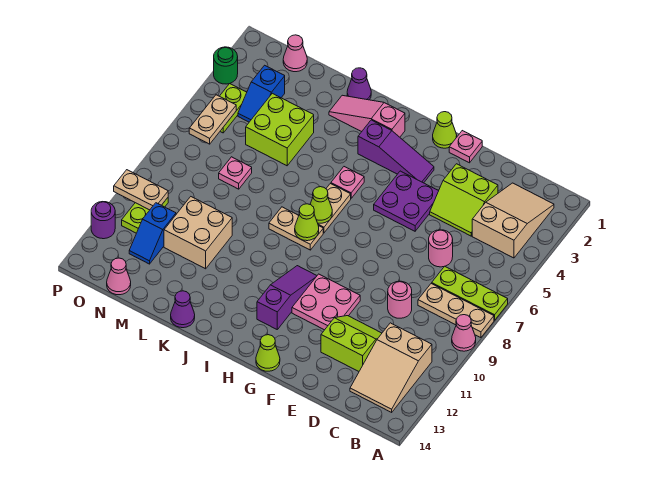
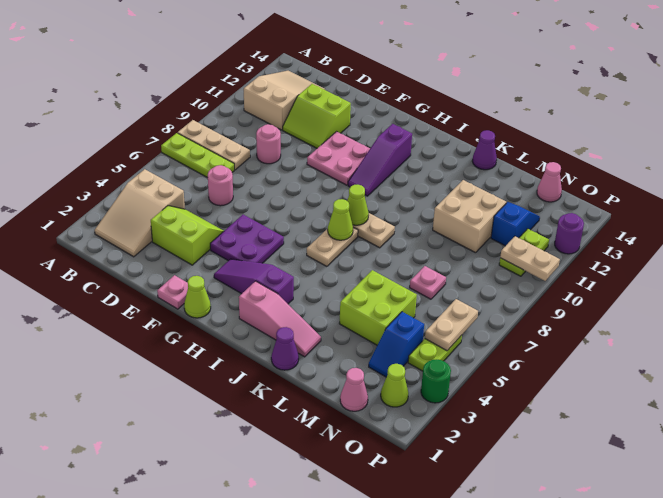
pink cone A9 level 1 -> none
lime cone G14 level 1 -> lime cone O2 level 1
pink plate I5 level 1 -> none
blue slope N3:N4 level 1 top 3 -> blue slope N3:N4 level 1 top 4

